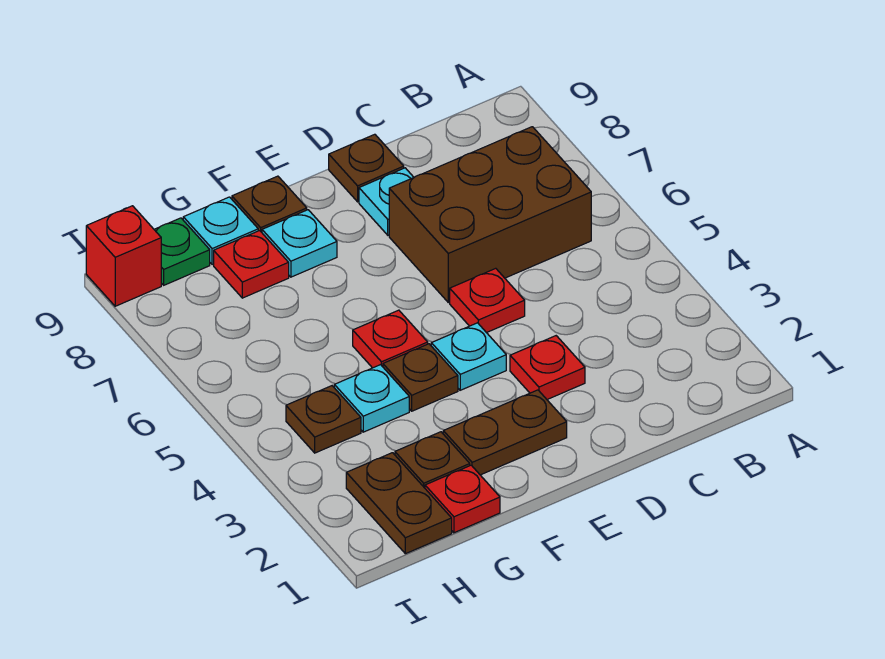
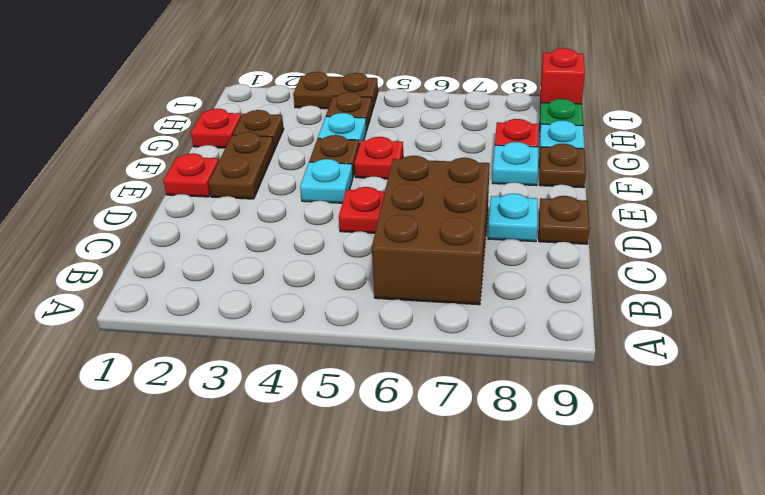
red plate D3 level 1 -> red plate E1 level 1
brown plate H1:H2 level 1 -> brown plate I3:I4 level 1

